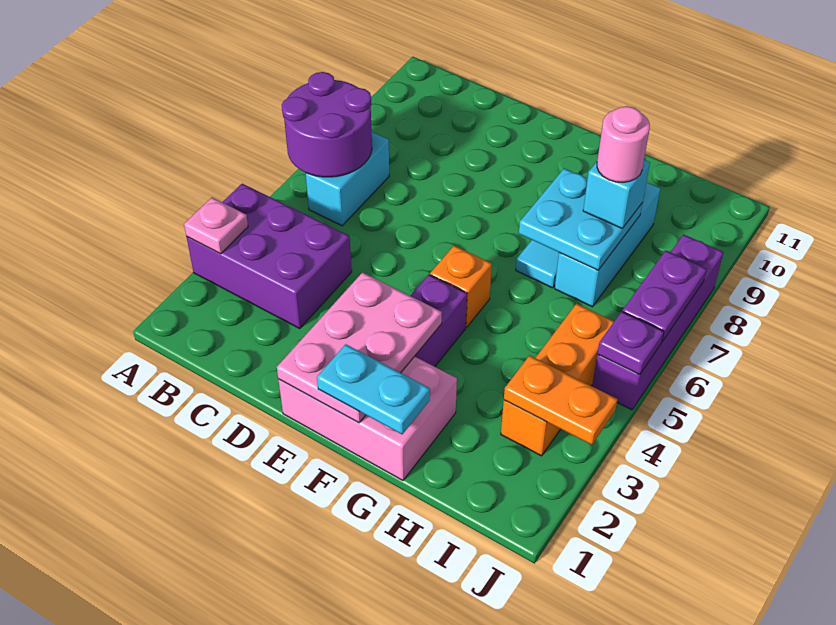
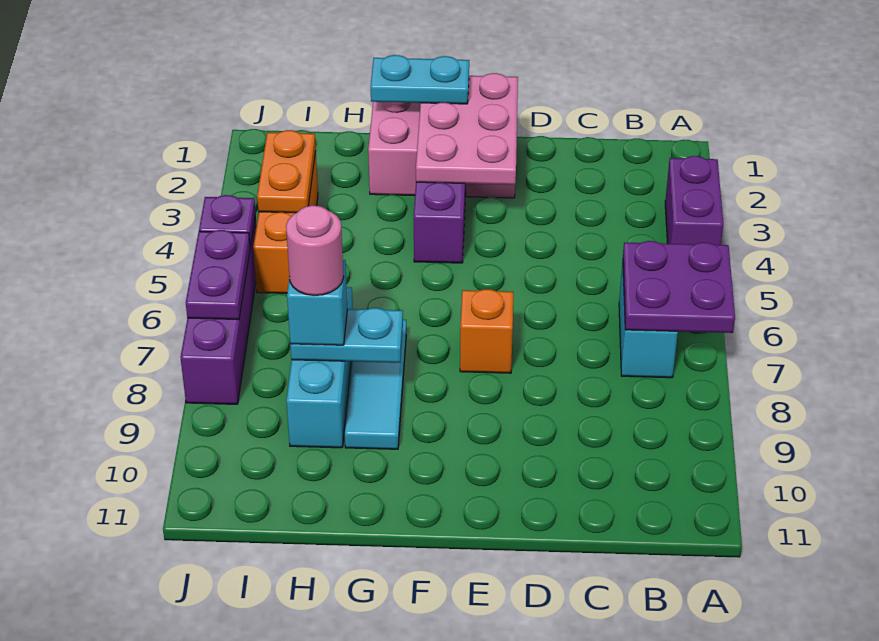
purple brick A3:C4 level 1 -> purple brick A3:A4 level 1
pink plate A3 level 2 -> none
purple round brick A6:B7 level 2 -> purple plate A6:B7 level 2
orange brick F5 level 1 -> orange brick E7 level 1
cyan plate G7:H8 level 2 -> cyan plate G8:H8 level 2
orange plate I3:J3 level 2 -> orange plate I3:I4 level 2

